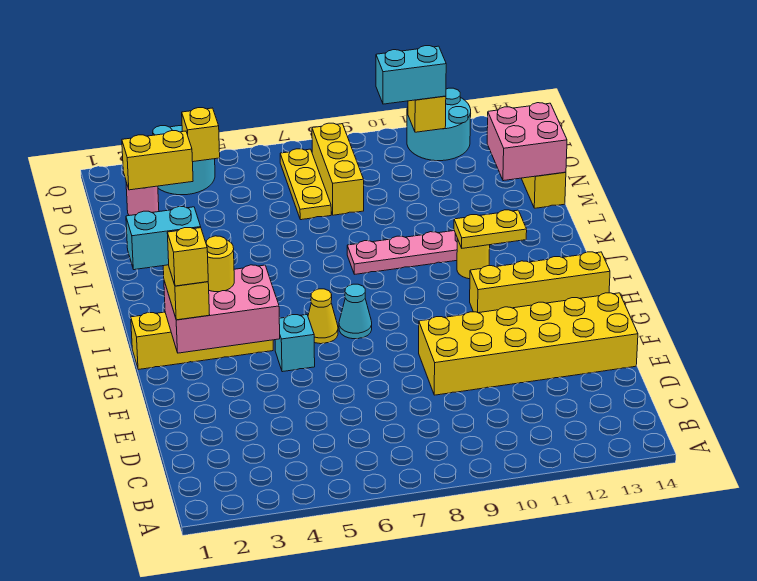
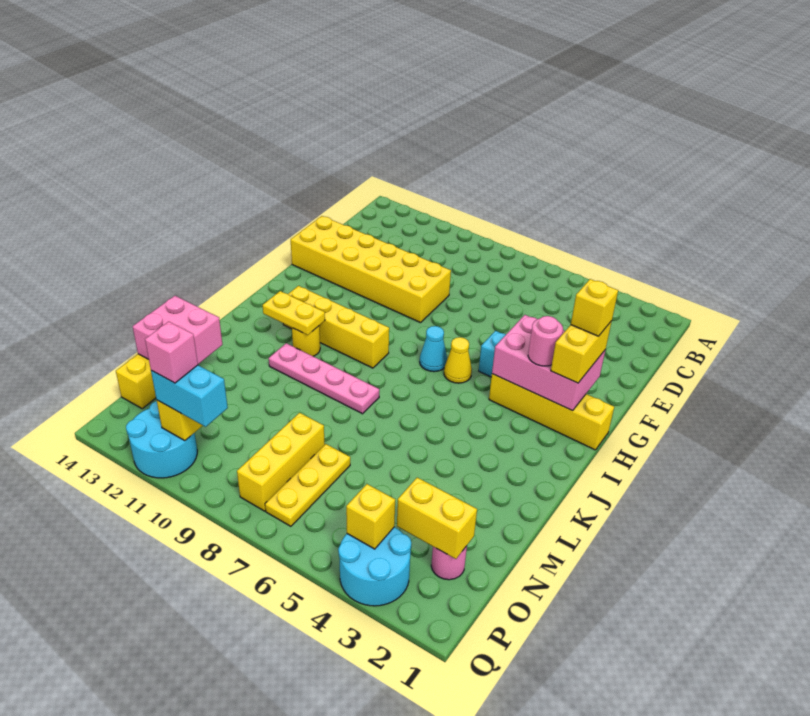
cyan brick H1:H2 level 4 -> none
yellow round brick H3 level 3 -> pink round brick H3 level 3
yellow brick H11:H14 level 1 -> yellow brick I9:I12 level 1
none -> pink brick P11 level 4

